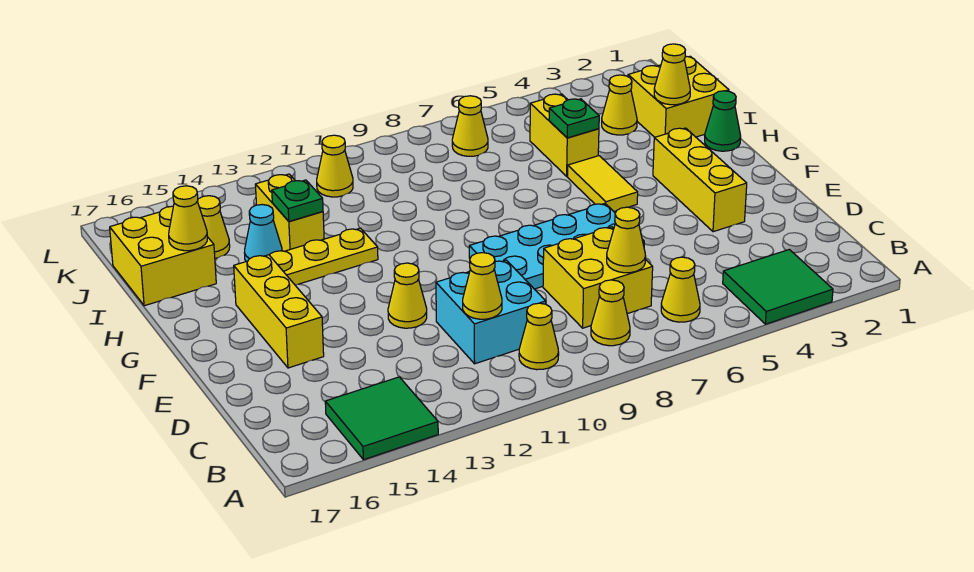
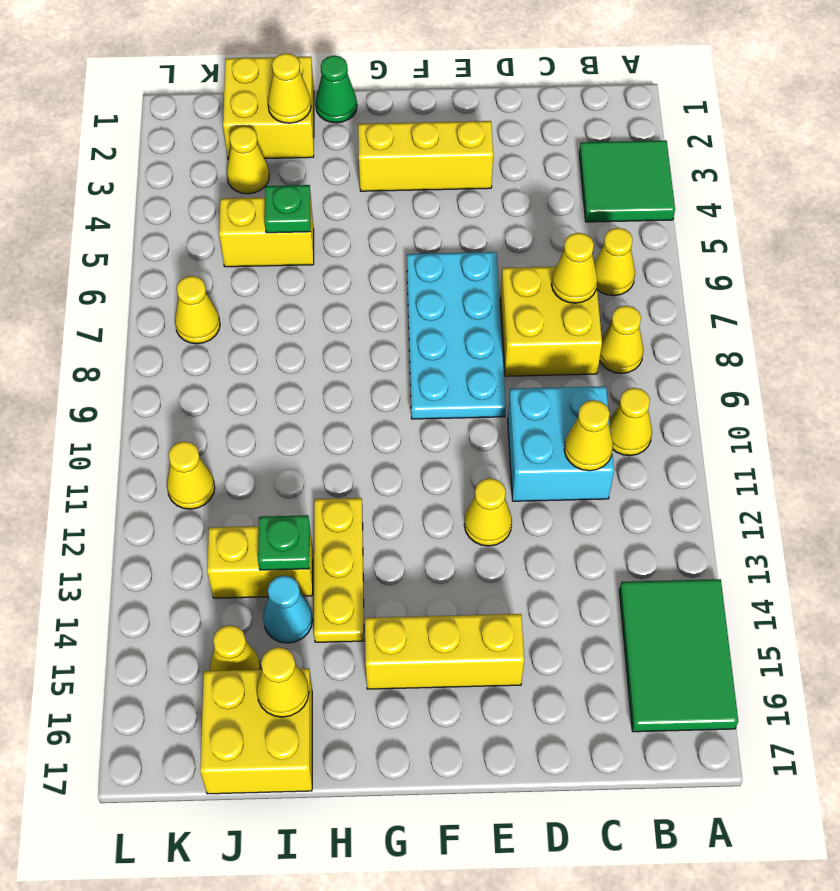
green tile A14:B15 level 1 -> green tile A14:B16 level 1
yellow tile G5:H5 level 1 -> none

